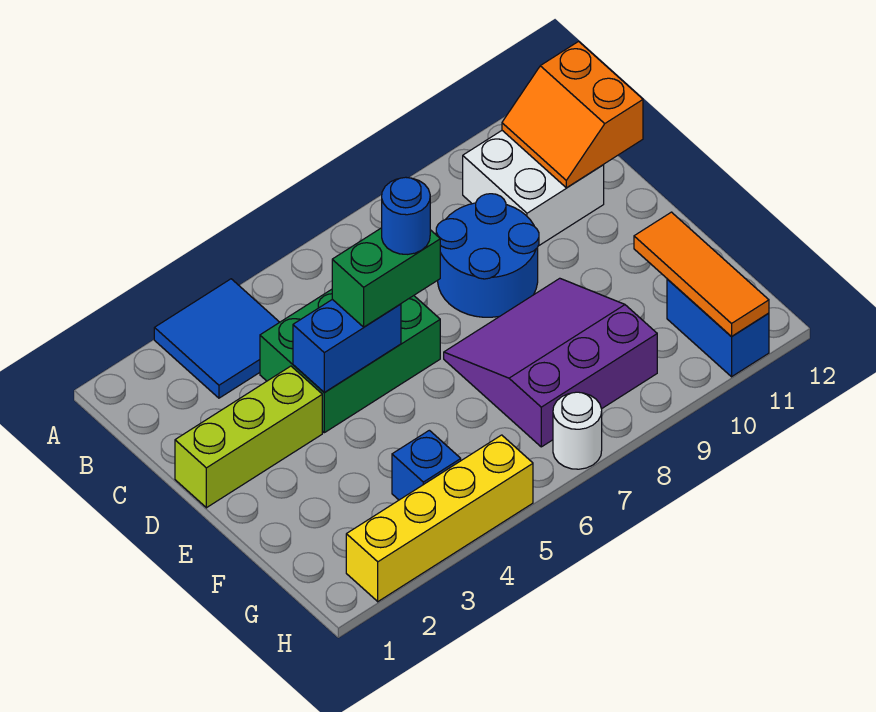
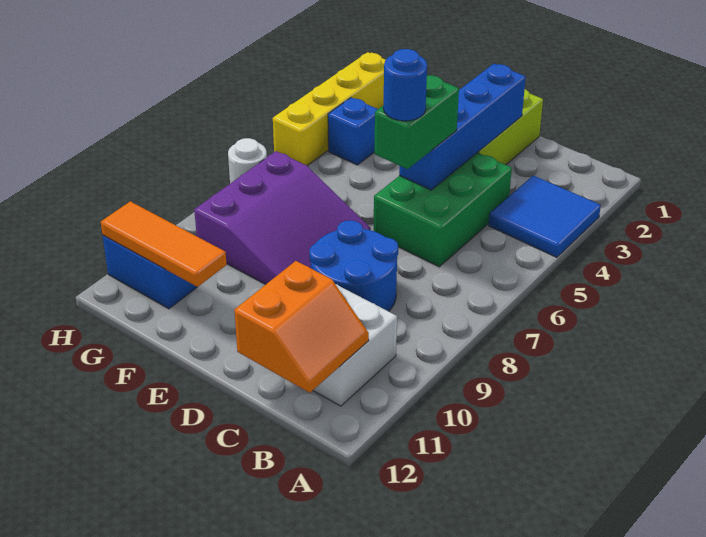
orange slope B11:C12 level 2 top 12 -> orange slope B11:C12 level 2 top C
blue brick D4:D5 level 2 -> blue brick D2:D5 level 2

